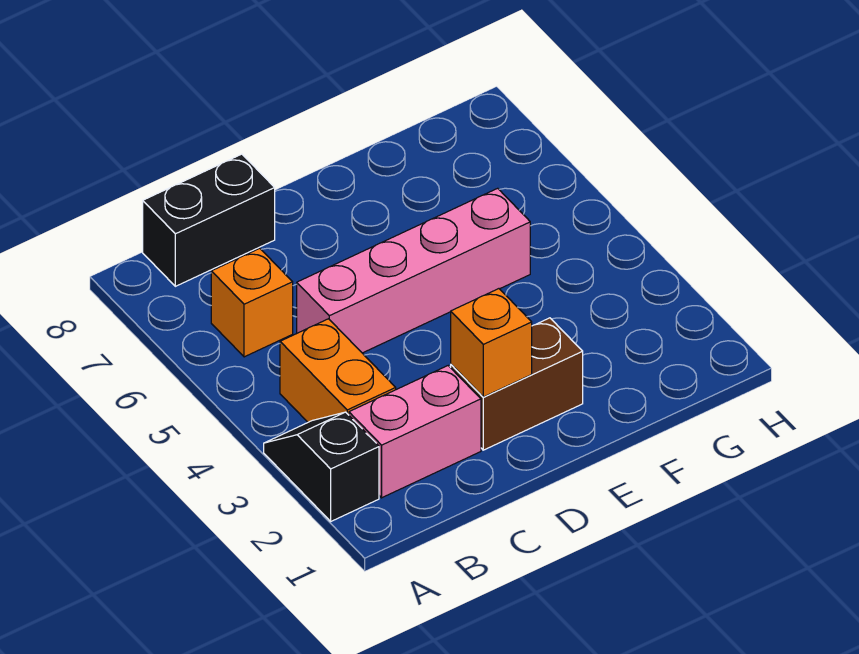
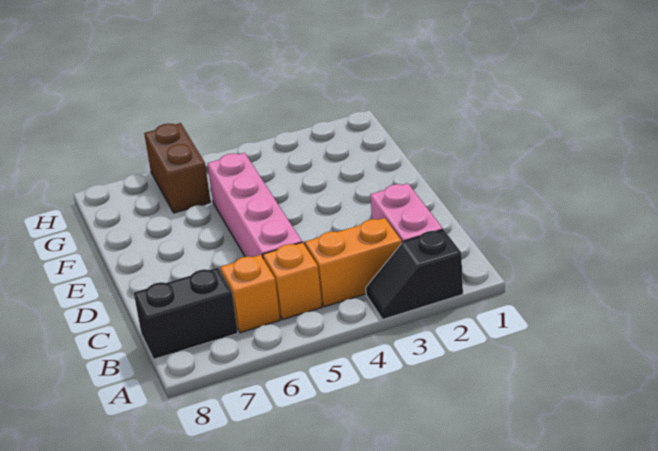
black brick B8:C8 level 1 -> black brick B7:B8 level 1
brown brick D2:E2 level 1 -> brown brick G6:H6 level 1
orange brick D2 level 2 -> orange brick B5 level 1

